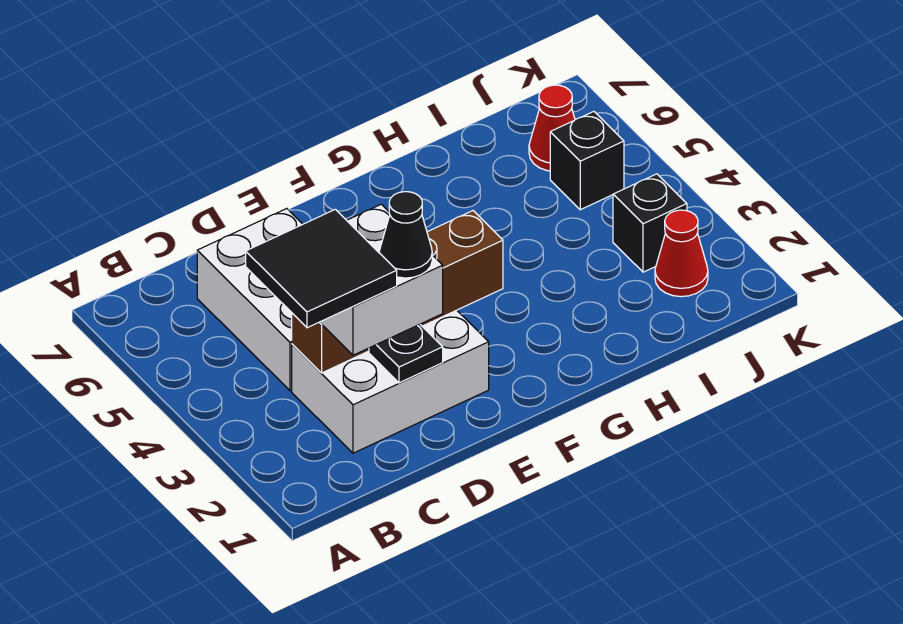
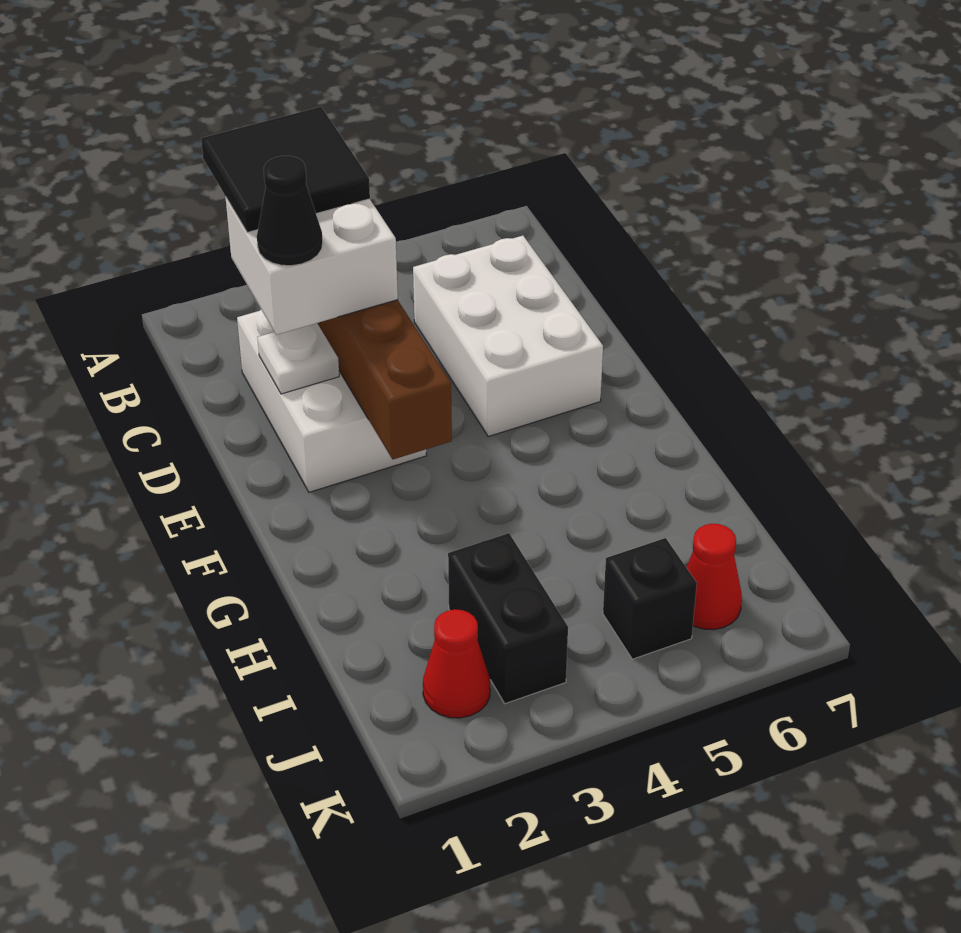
white brick C4:D6 level 1 -> white brick C5:E6 level 1
black plate D2 level 2 -> white plate D2 level 2
black brick J3 level 1 -> black brick I3:J3 level 1

